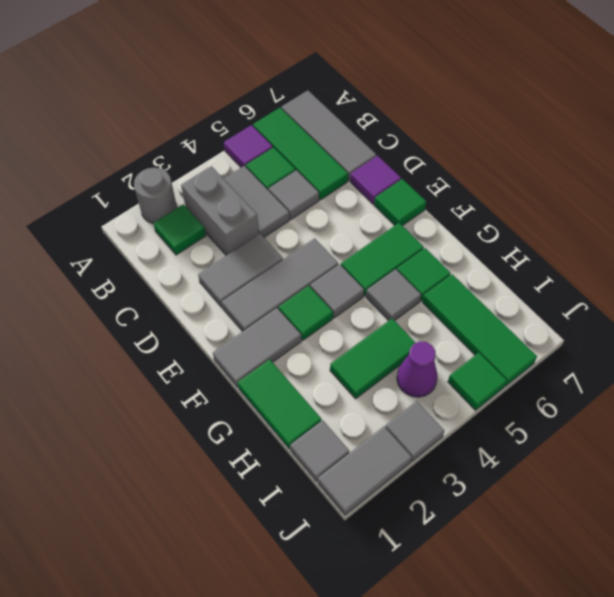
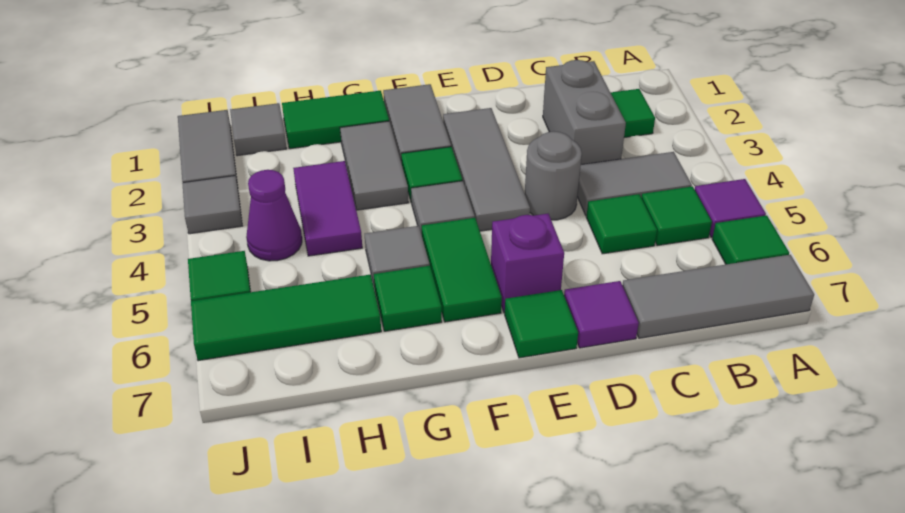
grey round brick A2 level 1 -> grey round brick D4 level 1
green tile A6:C6 level 1 -> green tile A6 level 1
grey brick B3:C3 level 1 -> grey brick C2:C3 level 1
grey tile C5 level 1 -> green tile C5 level 1
grey tile D2:D3 level 1 -> grey tile G2:G3 level 1
none -> purple brick E6 level 1
green tile H3:H4 level 1 -> purple tile H3:H4 level 1

